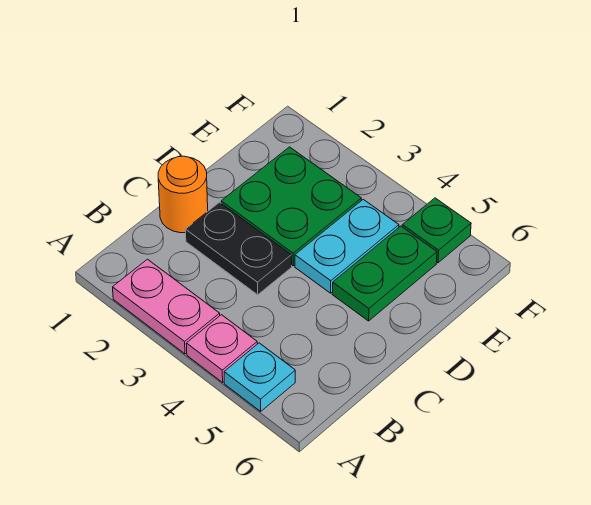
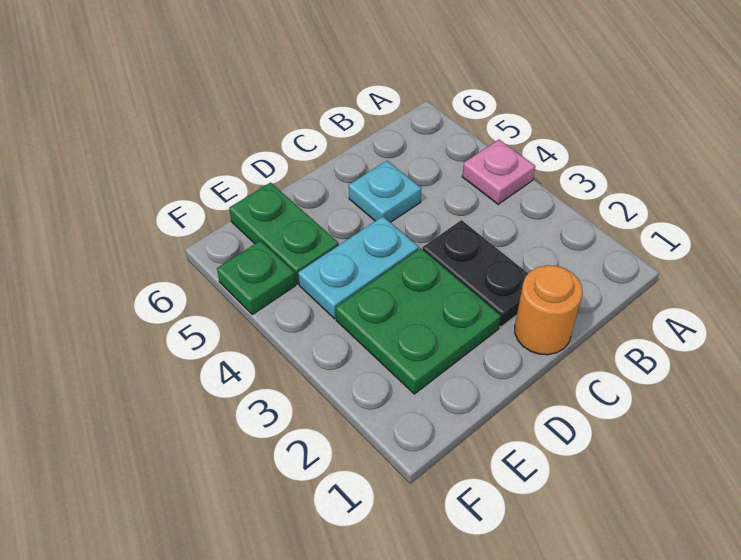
pink plate A2:A3 level 1 -> none
cyan plate A5 level 1 -> cyan plate C5 level 1
green plate D5:E5 level 1 -> green plate E5:E6 level 1

